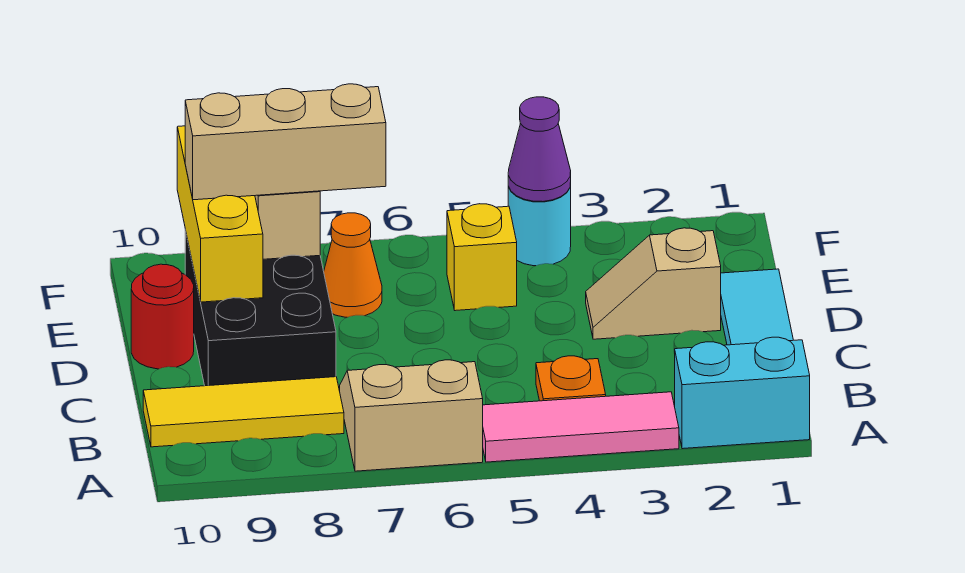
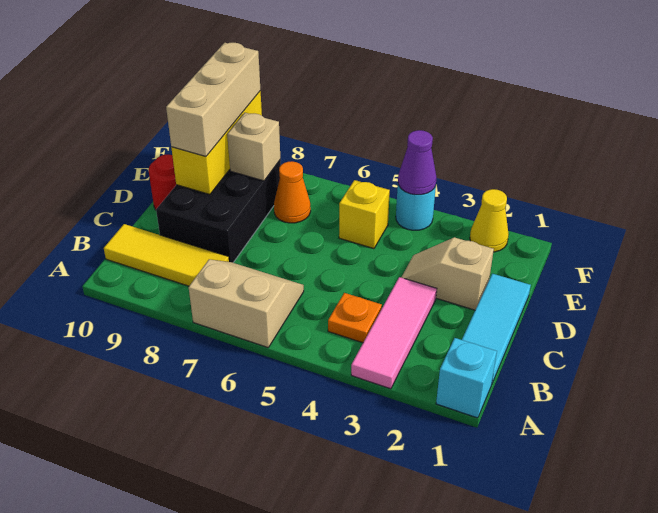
cyan brick A1:A2 level 1 -> cyan brick A1 level 1
pink tile A3:A5 level 1 -> pink tile A3:C3 level 1
tan brick E7:E9 level 3 -> tan brick D9:F9 level 3
none -> yellow cone F2 level 1

